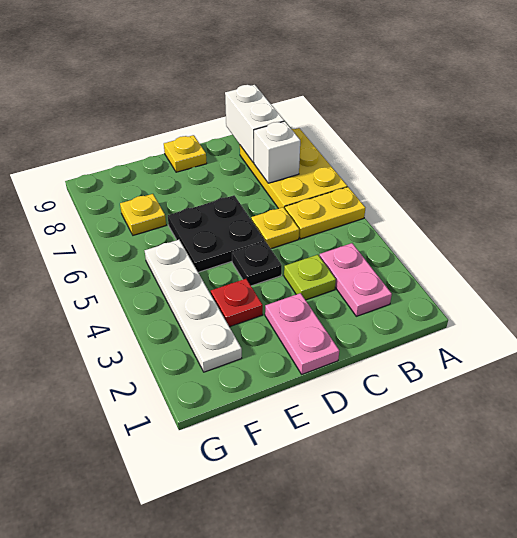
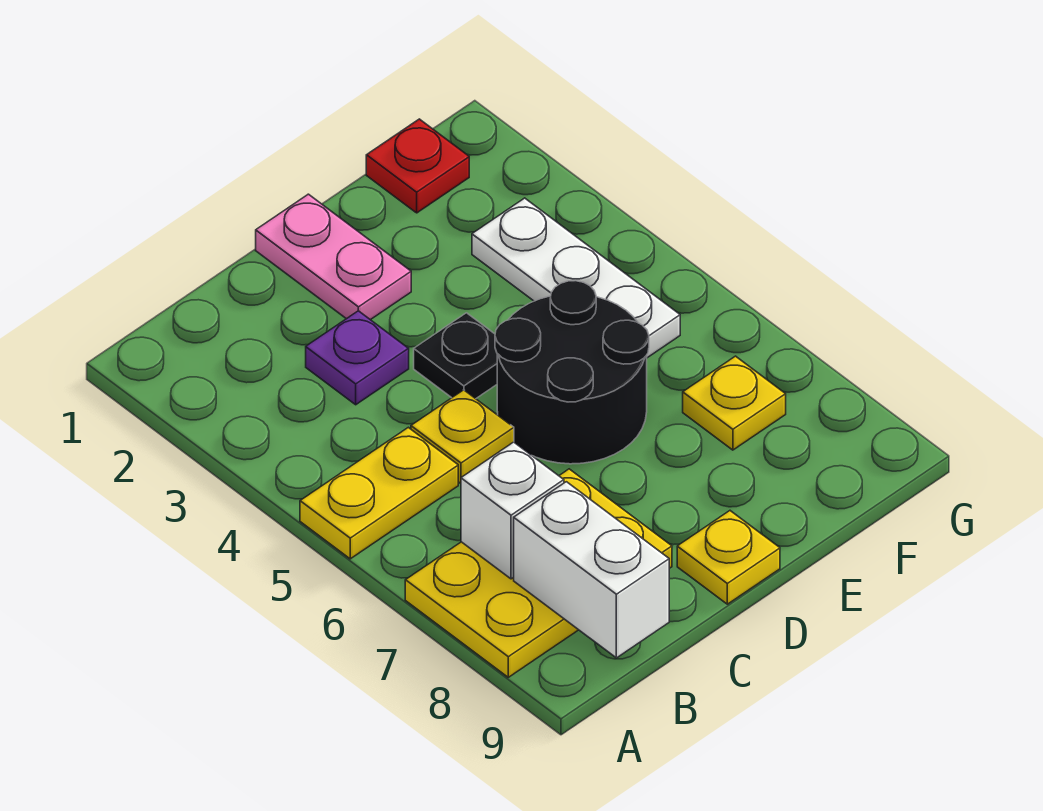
yellow plate A6:B8 level 1 -> yellow plate A7:C8 level 1
pink plate B2:B3 level 1 -> none
lime plate C3 level 1 -> purple plate C3 level 1
black plate D5:E6 level 1 -> black round brick D5:E6 level 1
red plate E3 level 1 -> red plate F1 level 1
white plate F2:F5 level 1 -> white plate F3:F5 level 1

